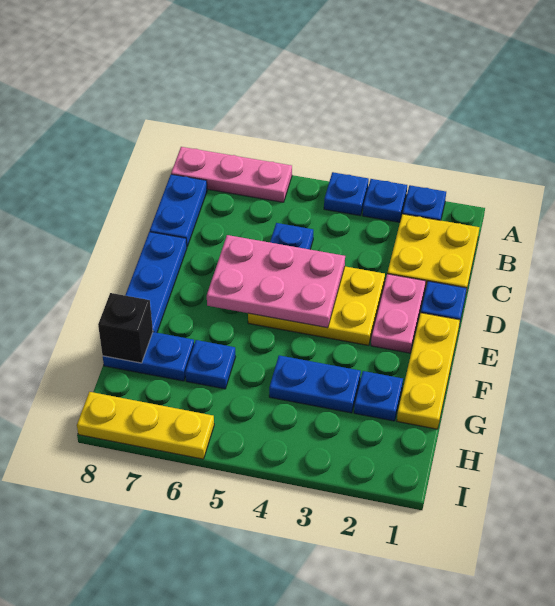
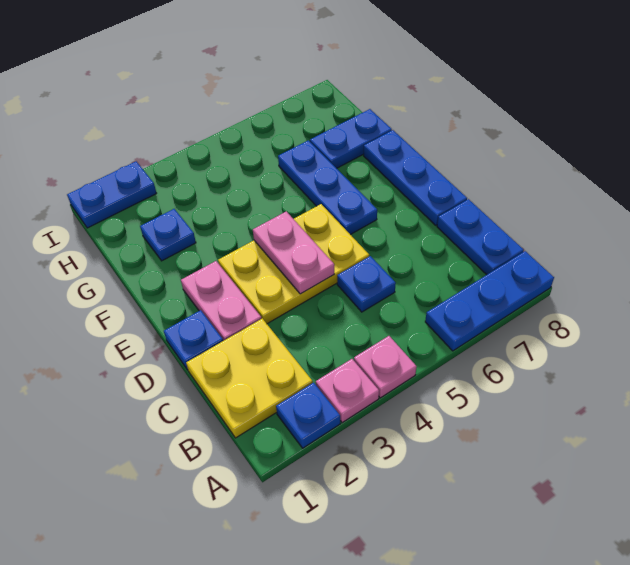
blue plate A3 level 1 -> pink plate A3 level 1
blue plate A4 level 1 -> pink plate A4 level 1
pink plate A6:A8 level 1 -> blue plate A6:A8 level 1
pink plate D4:E6 level 2 -> pink plate D4:E4 level 2
yellow plate E1:G1 level 1 -> none
blue plate G3:G4 level 1 -> blue plate I1:I2 level 1
blue plate G6 level 1 -> blue plate E6:G6 level 1
black brick G8 level 2 -> none
yellow plate I6:I8 level 1 -> none

